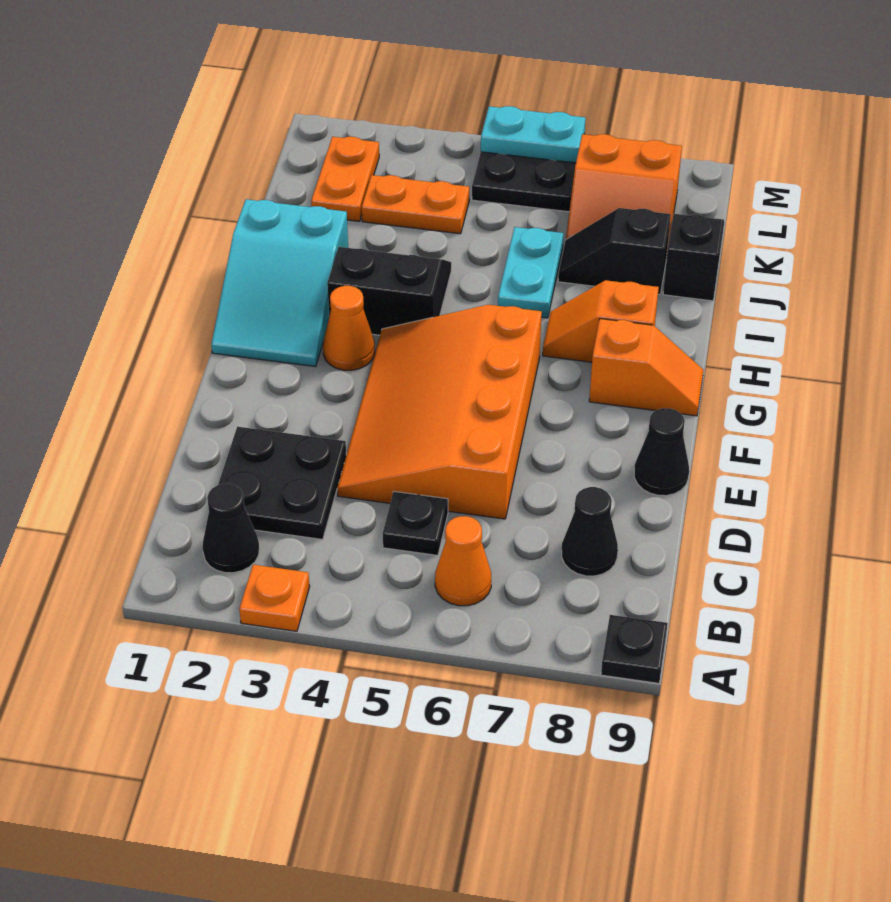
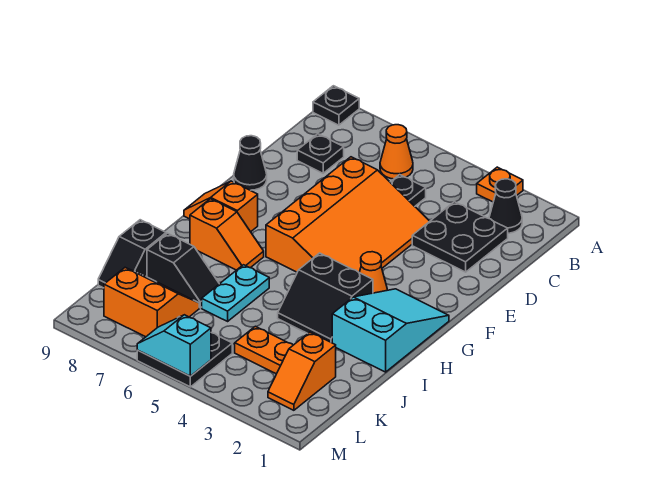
black cone C8 level 1 -> black plate C8 level 1
orange plate K2:L2 level 1 -> orange slope K2:L2 level 1 top K
cyan plate M5:M6 level 2 -> cyan slope M5:M6 level 2 top 5

